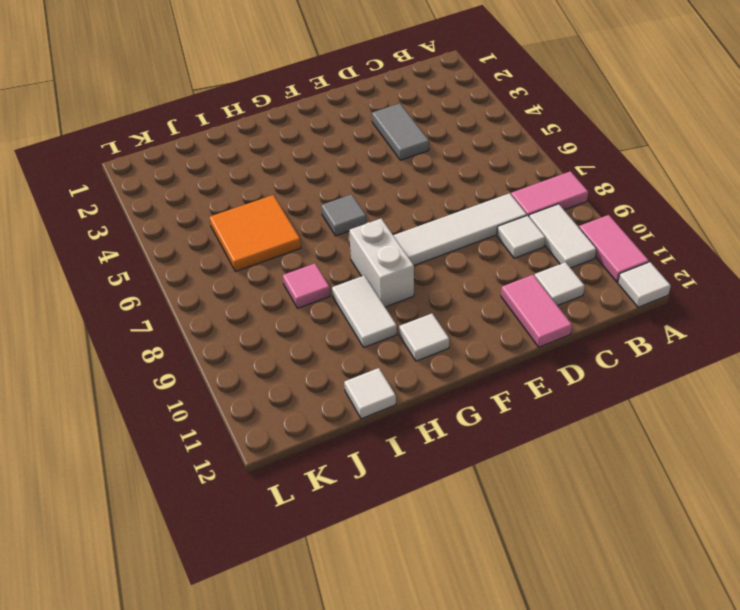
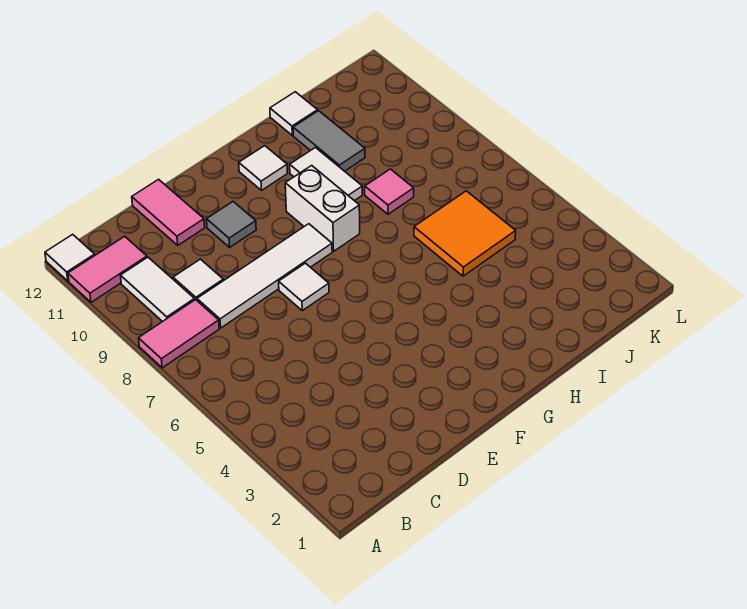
pink tile A10:A11 level 1 -> pink tile A11:B11 level 1
white tile C11 level 1 -> white tile E7 level 1
grey tile D3:D4 level 1 -> grey tile I10:I11 level 1
grey tile G6 level 1 -> grey tile E10 level 1

